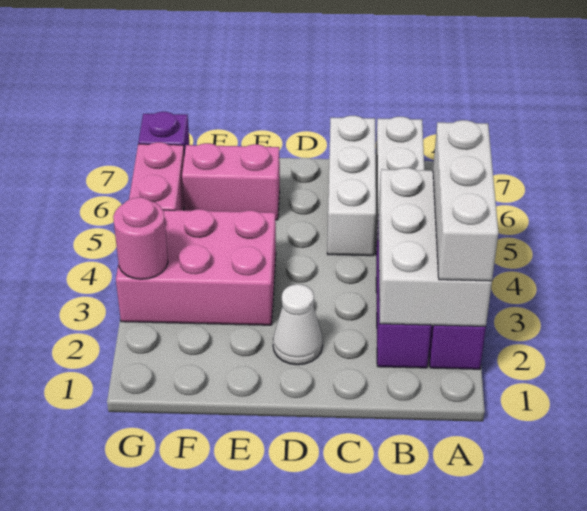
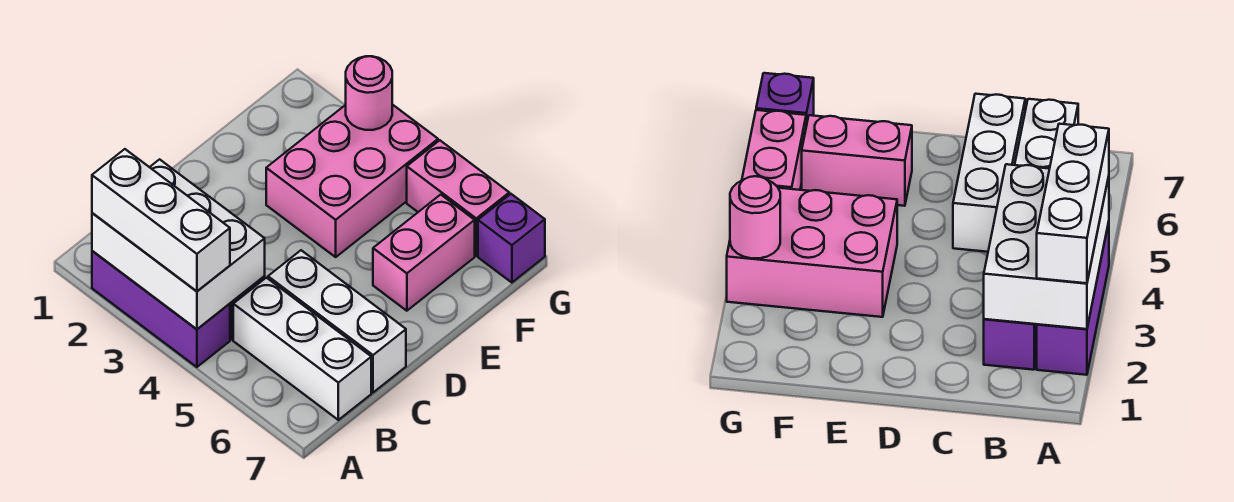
white cone D2 level 1 -> none

